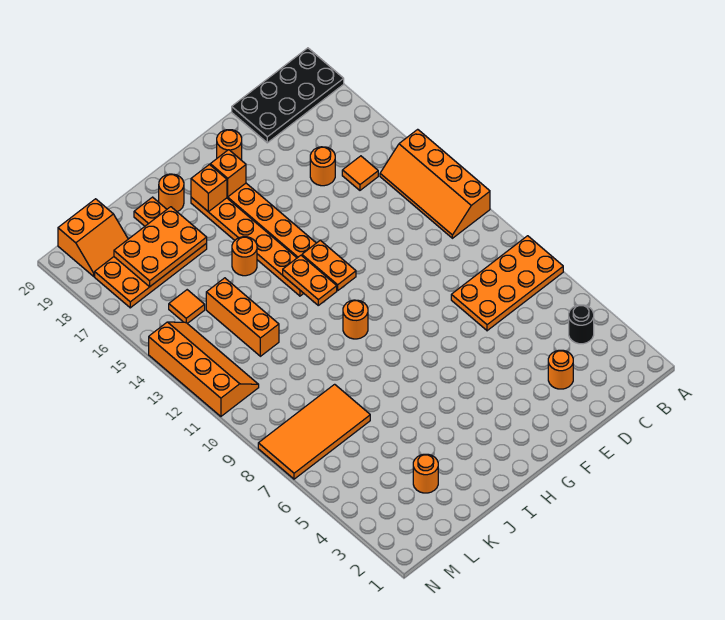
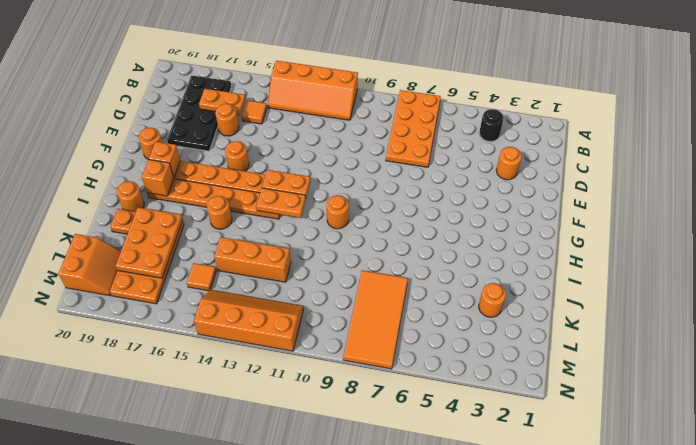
black plate A19:D20 level 1 -> black plate B17:E18 level 1
none -> orange plate C16:C17 level 2
none -> orange round brick F15 level 1

